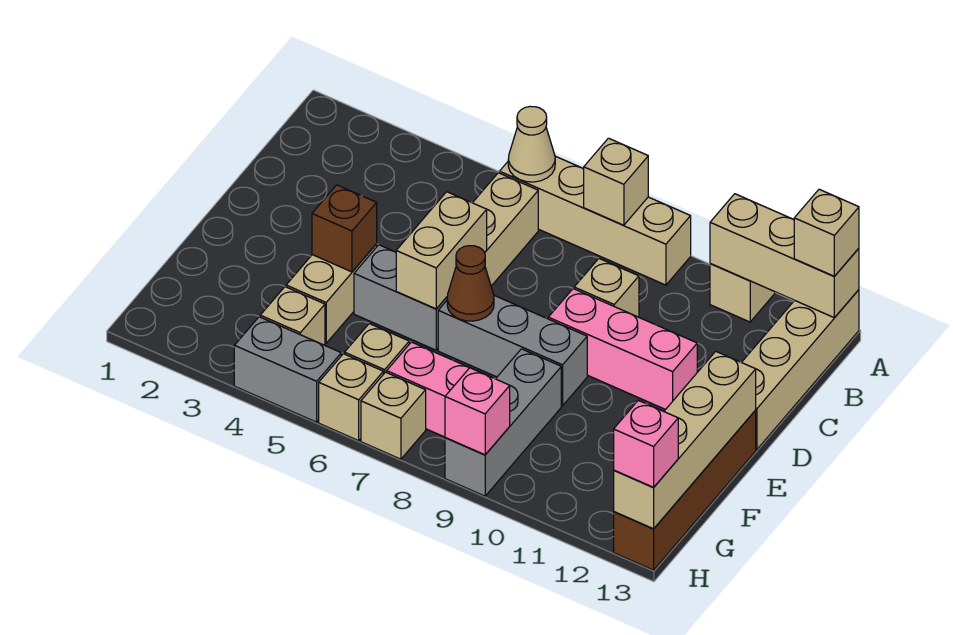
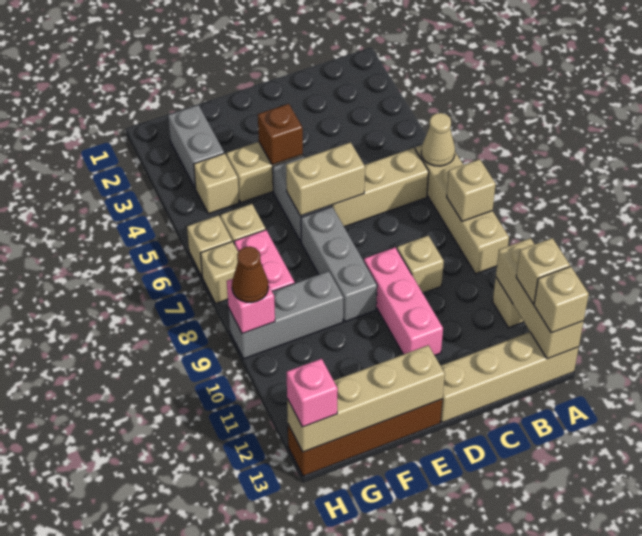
none -> tan brick A12 level 3
brown cone E7 level 2 -> brown cone H9 level 3
grey brick H4:H5 level 1 -> grey brick G2:G3 level 1

